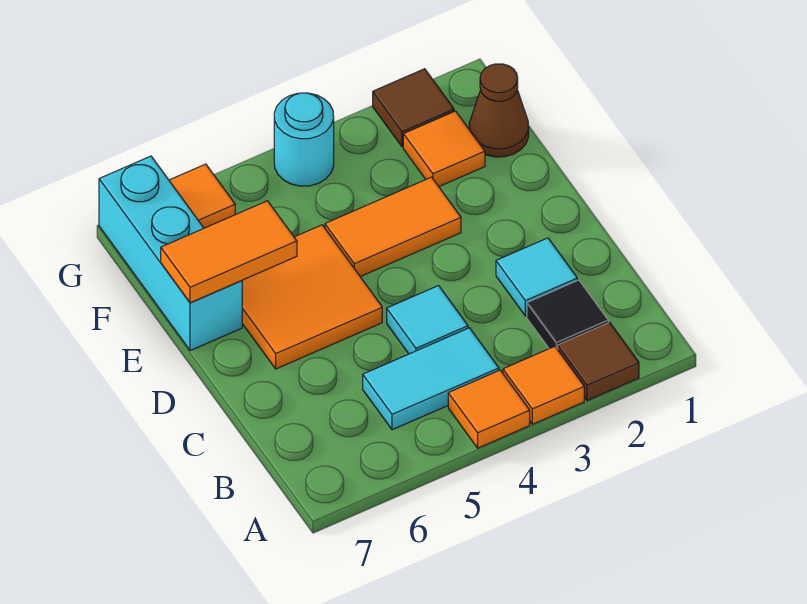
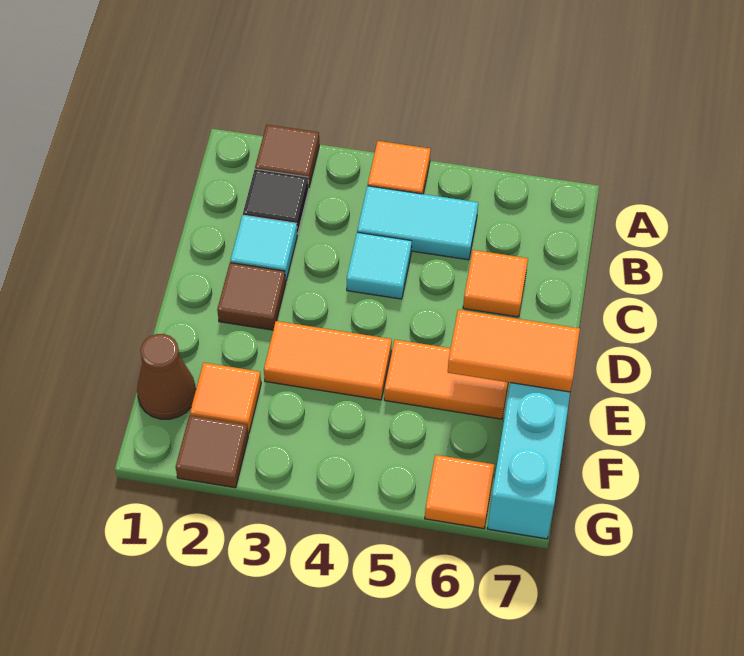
orange tile A3 level 1 -> orange tile C6 level 1
none -> brown tile D2 level 1
orange tile D5:E6 level 1 -> orange tile E5:E6 level 1
cyan round brick G4 level 1 -> none

